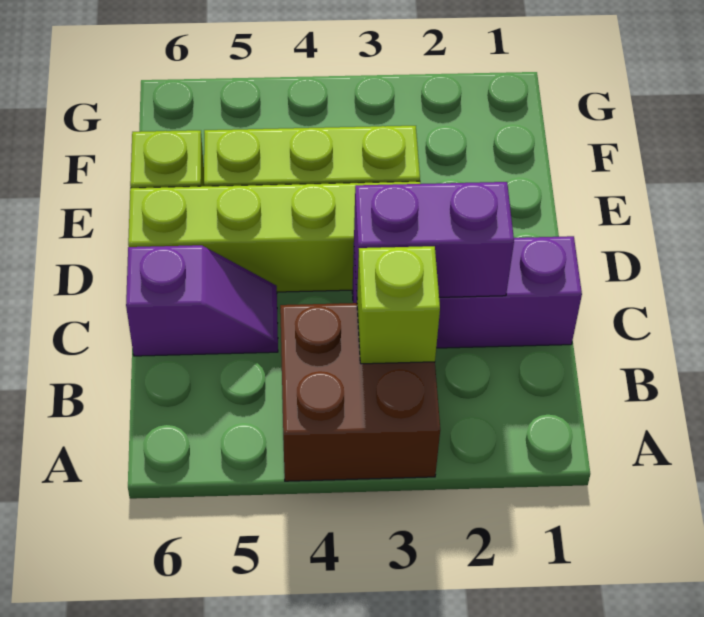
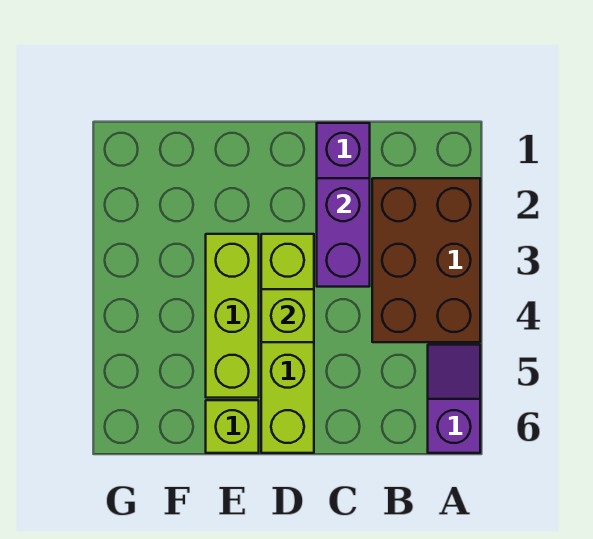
brown brick A3:B4 level 1 -> brown brick A2:B4 level 1
lime brick B3 level 2 -> lime brick D4 level 2
purple slope C5:C6 level 1 top 6 -> purple slope A5:A6 level 1 top 6

